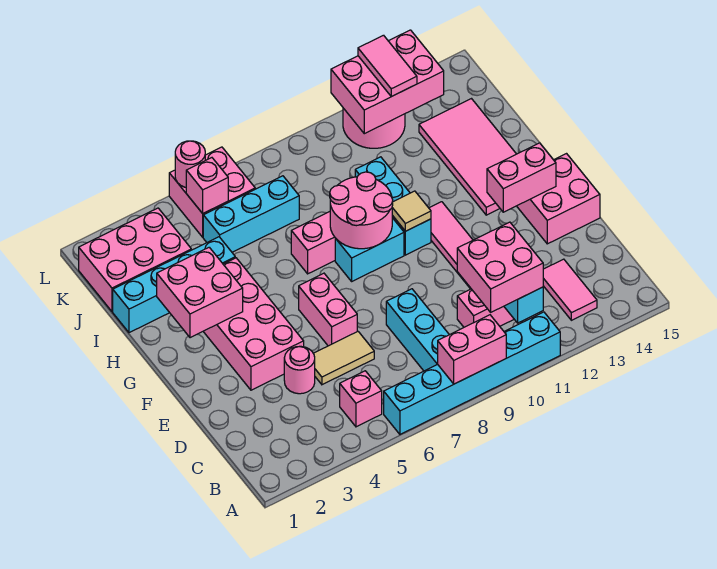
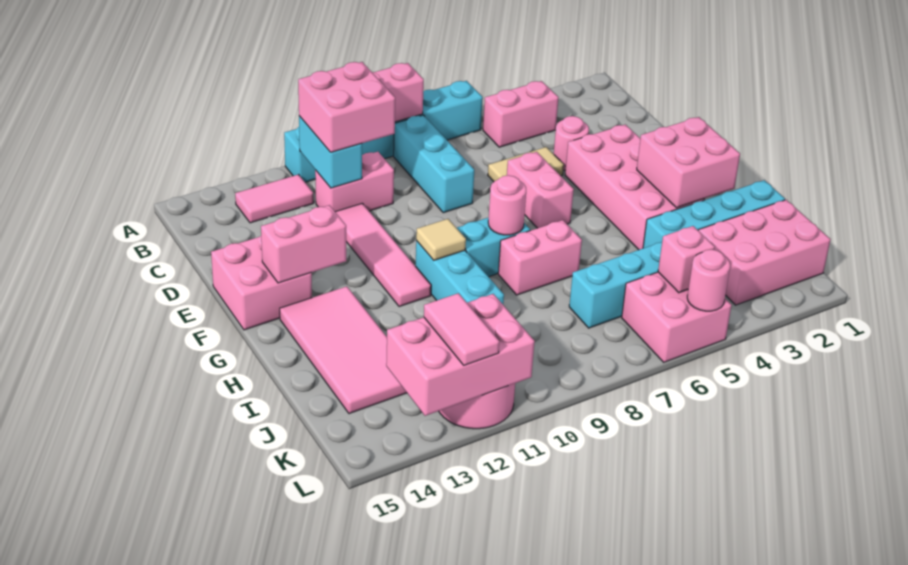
pink brick B5 level 1 -> pink brick B4:B5 level 1
pink tile B13:C13 level 1 -> pink tile B12:B13 level 1
pink round brick G8:H9 level 2 -> pink round brick G8 level 2

